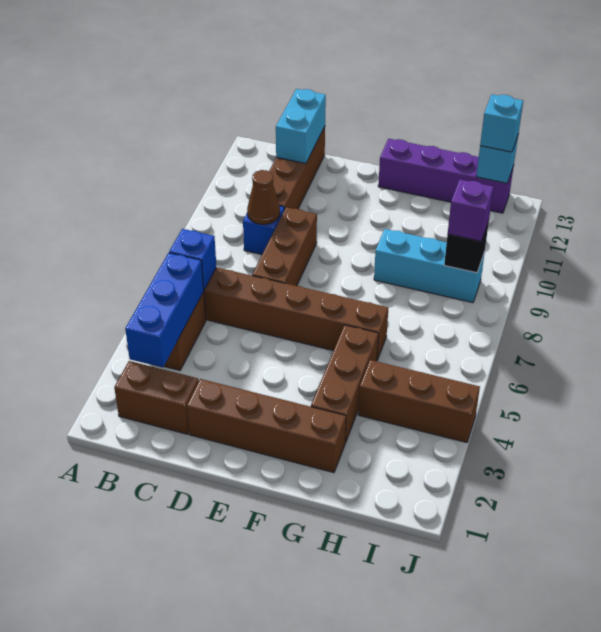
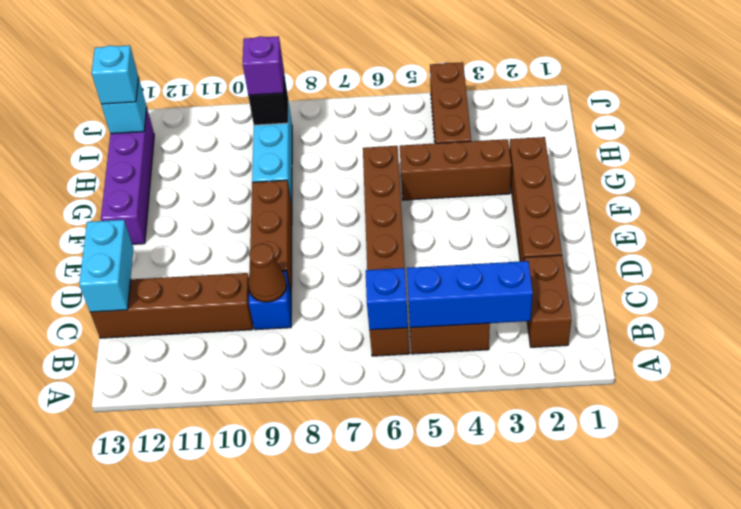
cyan brick C12:C13 level 2 -> cyan brick C13:D13 level 2
brown brick D7:D9 level 1 -> brown brick D9:F9 level 1

